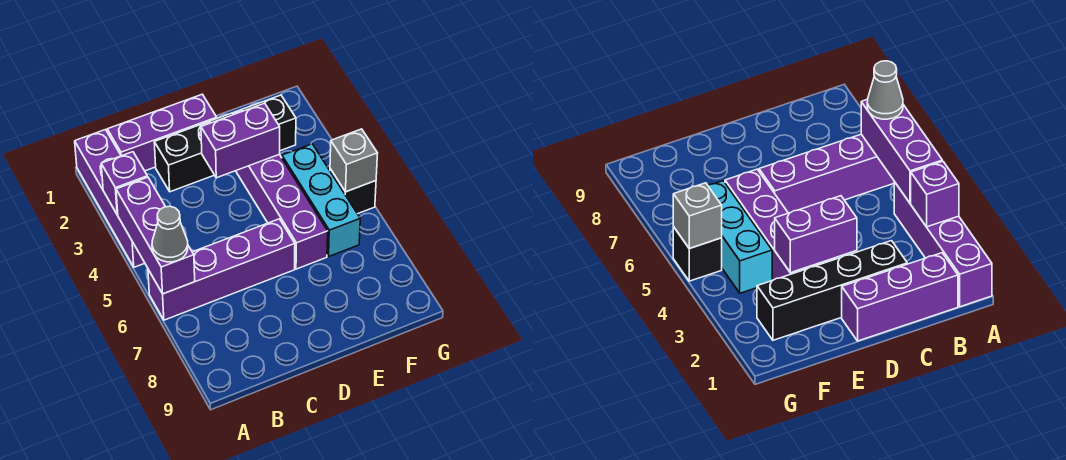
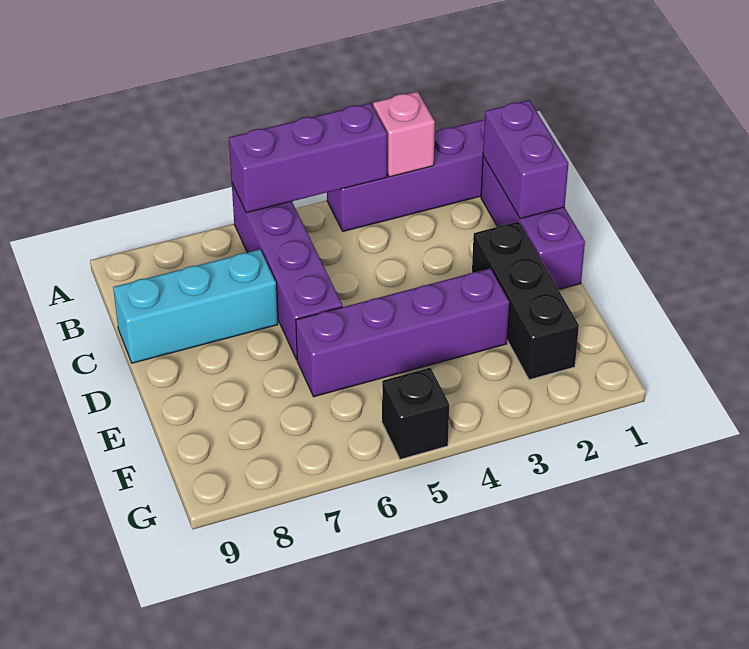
purple brick A3 level 2 -> pink brick A3 level 2
grey cone A6 level 3 -> none
black brick C2:F2 level 1 -> black brick D2:F2 level 1
purple brick D3:E3 level 2 -> purple brick B1:C1 level 2
cyan brick F4:F6 level 1 -> cyan brick C7:C9 level 1
grey brick G5 level 2 -> none

